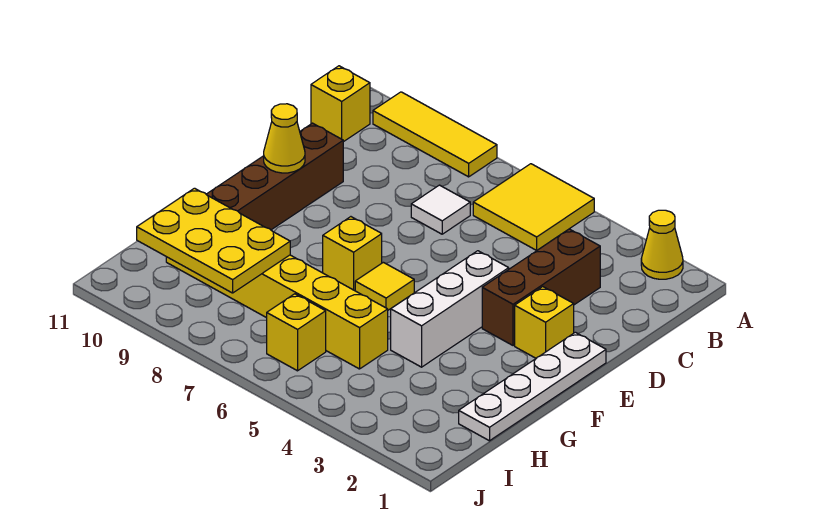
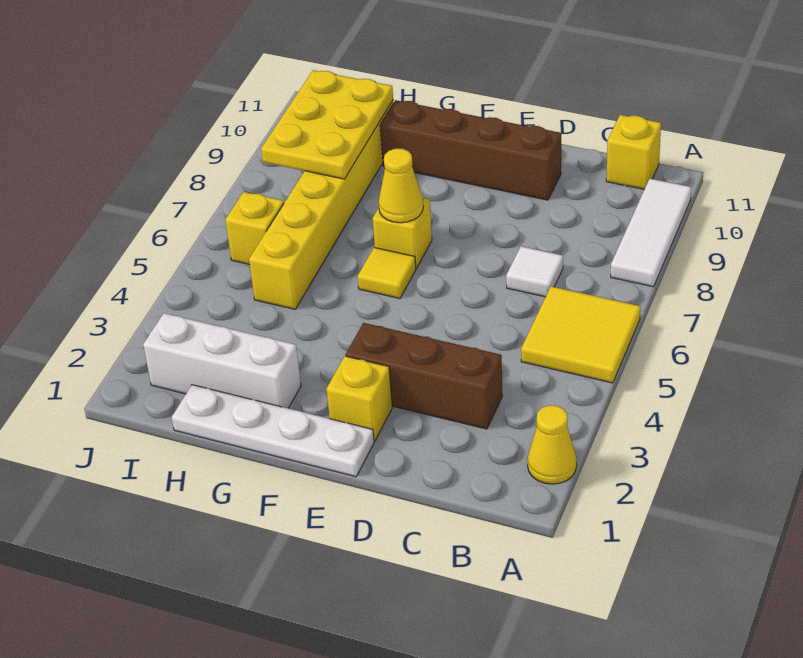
yellow tile A8:A10 level 1 -> white tile A8:A10 level 1
white brick E4:G4 level 1 -> white brick G2:I2 level 1
yellow cone E10 level 2 -> yellow cone F7 level 2

